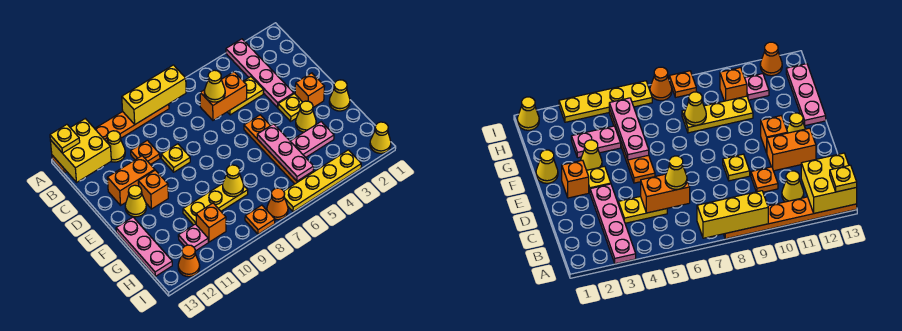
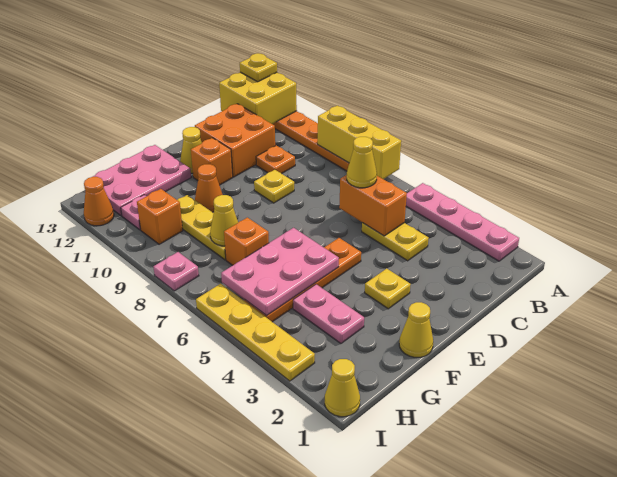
pink plate A3:D3 level 1 -> pink plate A2:A5 level 1
yellow cone B11 level 1 -> none
orange brick D11:D12 level 1 -> orange brick C11:D12 level 1
orange brick E2 level 1 -> orange brick G7 level 1
yellow cone F3 level 1 -> none
pink plate F5:H5 level 2 -> pink plate F5:H6 level 2
pink plate F13:H13 level 1 -> pink plate F12:H13 level 1
orange cone I7 level 1 -> orange cone F10 level 1
orange plate I8 level 1 -> pink plate I8 level 1

